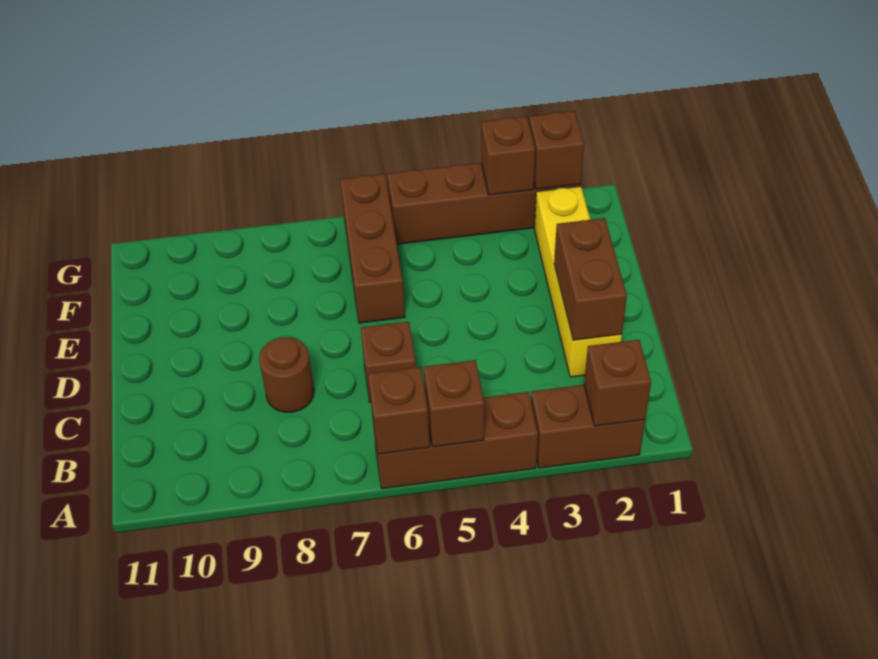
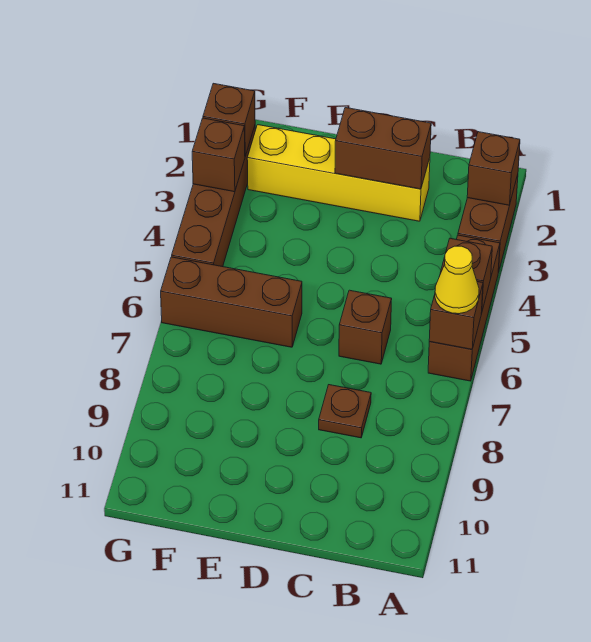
none -> yellow cone A6 level 3
brown round brick C8 level 1 -> brown plate C8 level 1

